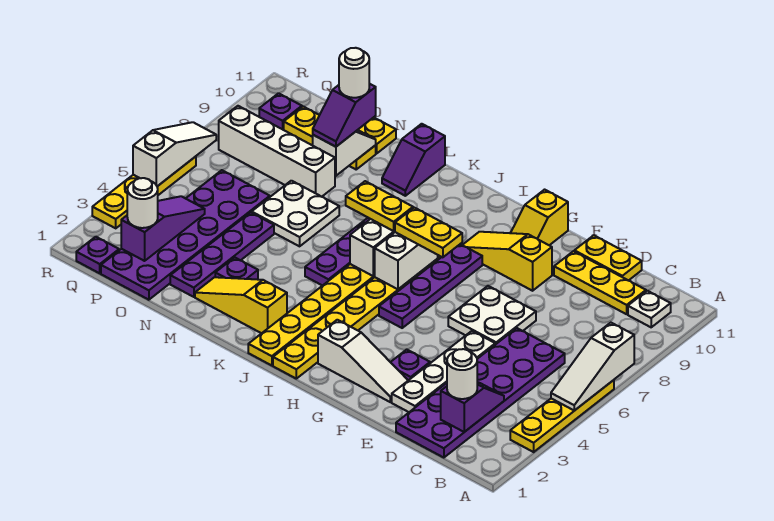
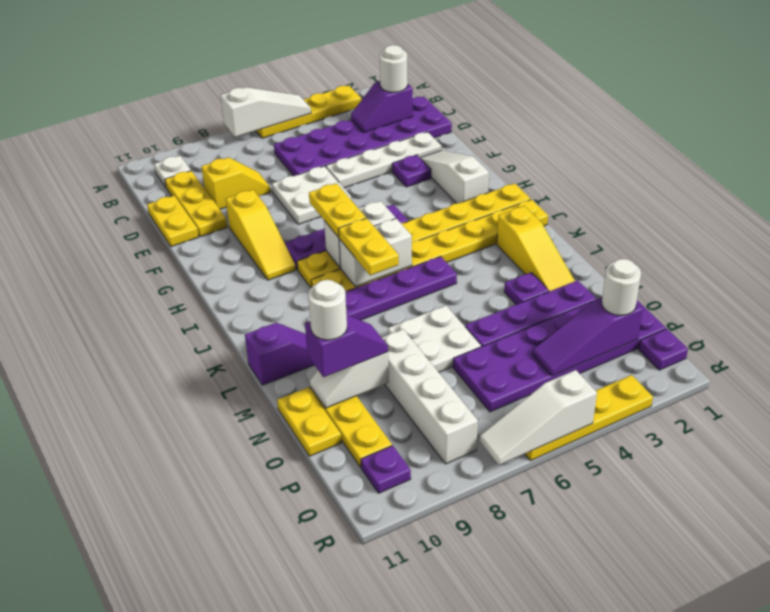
yellow slope G10:G11 level 1 top 11 -> yellow slope D8:D9 level 1 top 9

